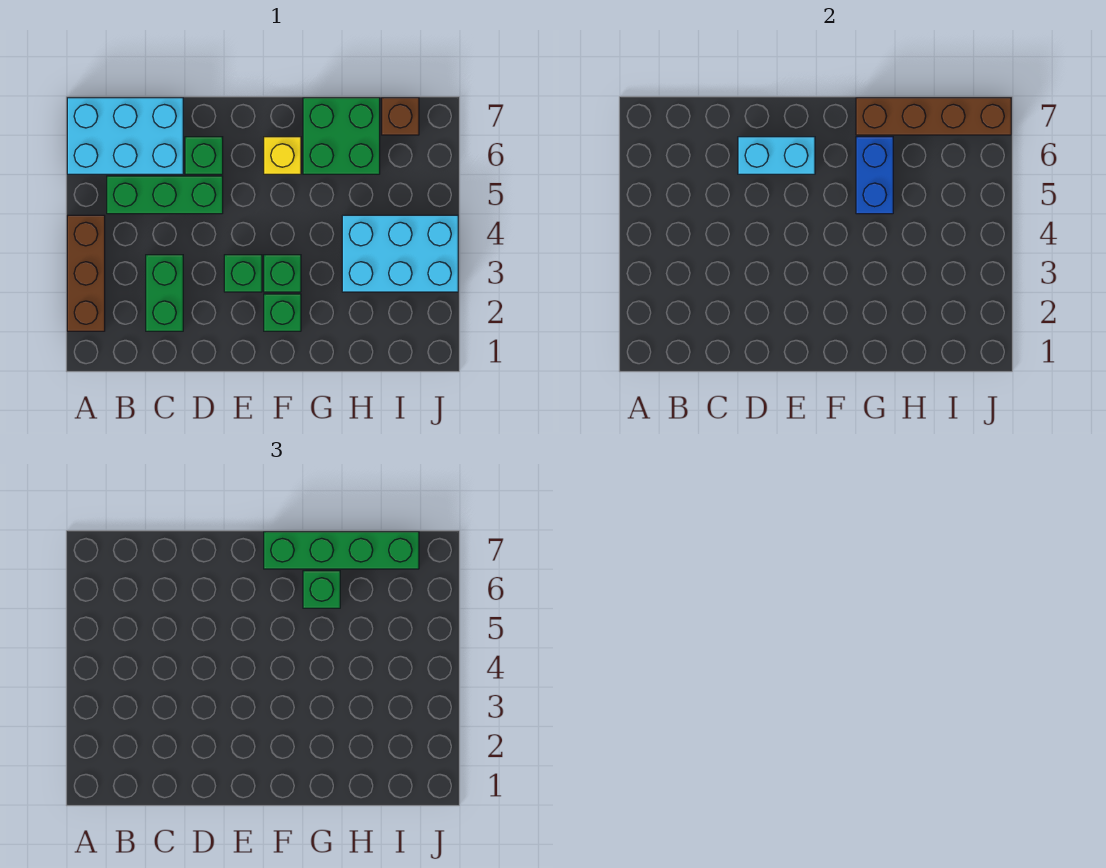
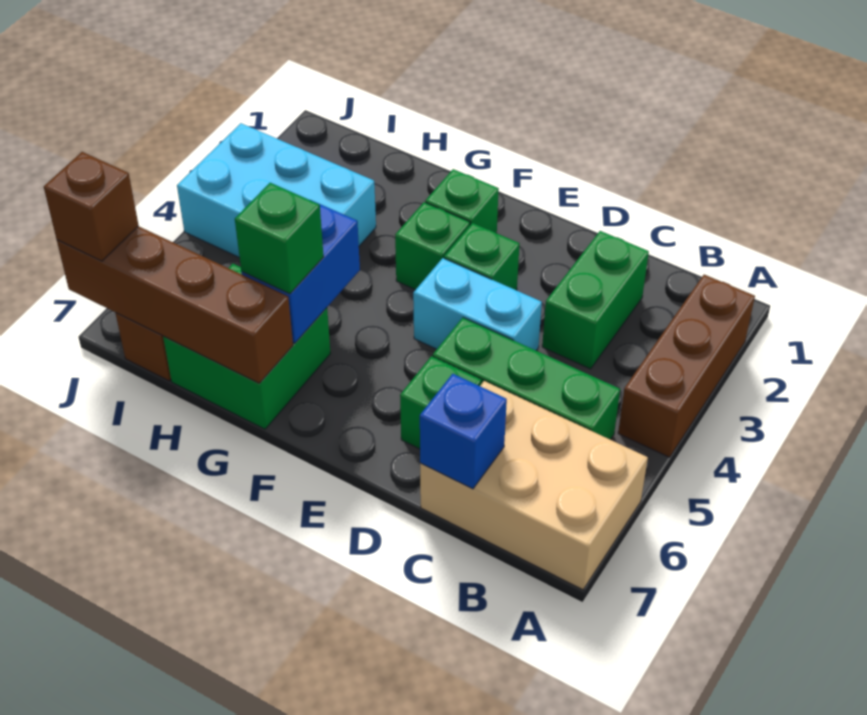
cyan brick A6:C7 level 1 -> tan brick A6:C7 level 1
none -> blue brick C7 level 2
cyan brick D6:E6 level 2 -> cyan brick D4:E4 level 1
yellow brick F6 level 1 -> none
green brick F7:I7 level 3 -> none
none -> brown brick J7 level 3

